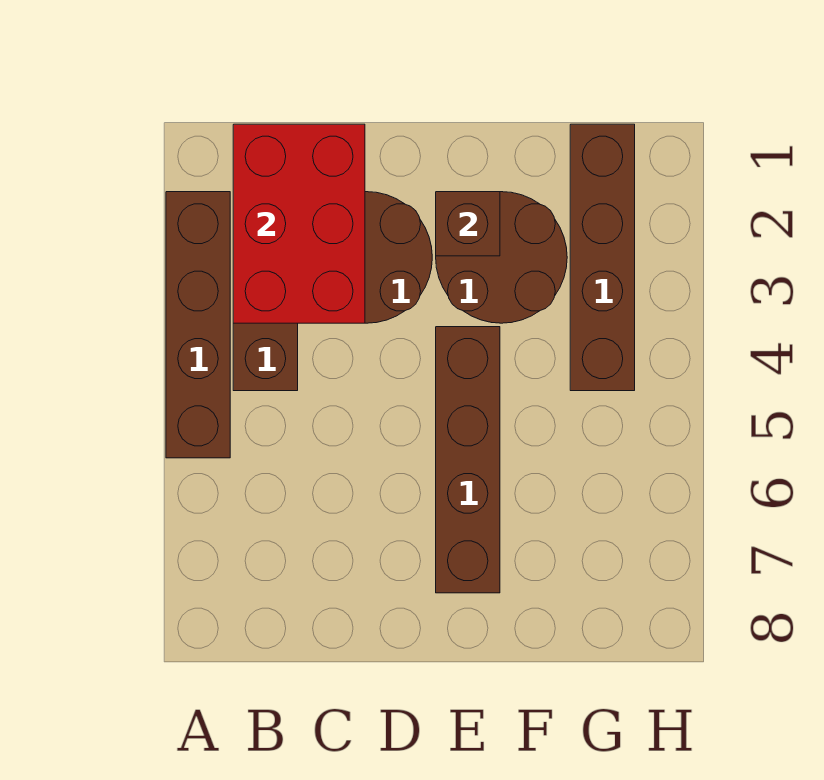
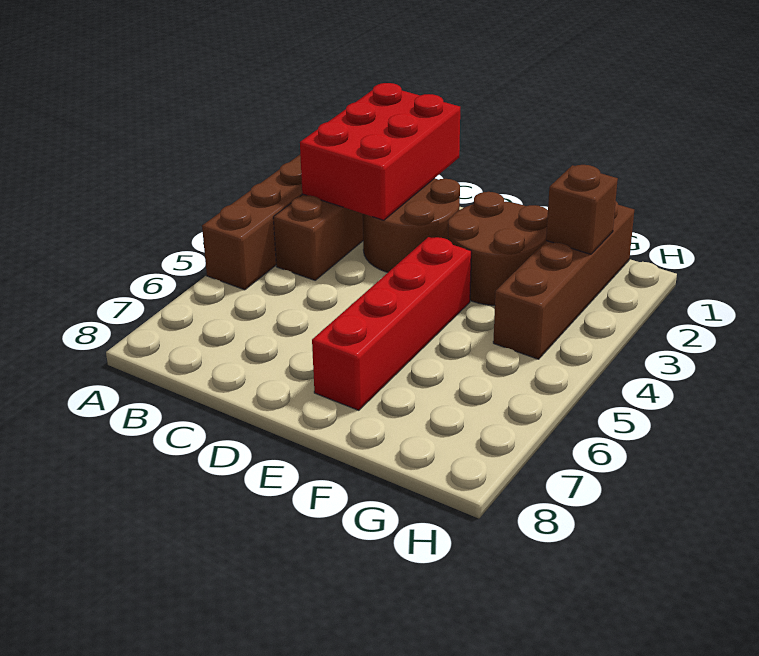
brown brick E2 level 2 -> brown brick G2 level 2
brown brick E4:E7 level 1 -> red brick E4:E7 level 1

